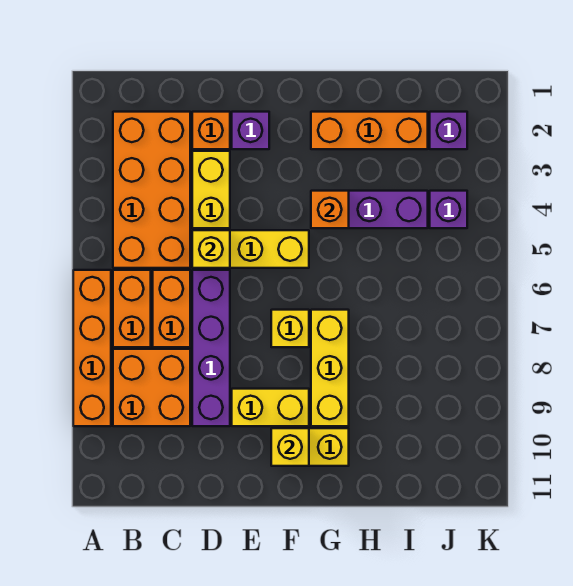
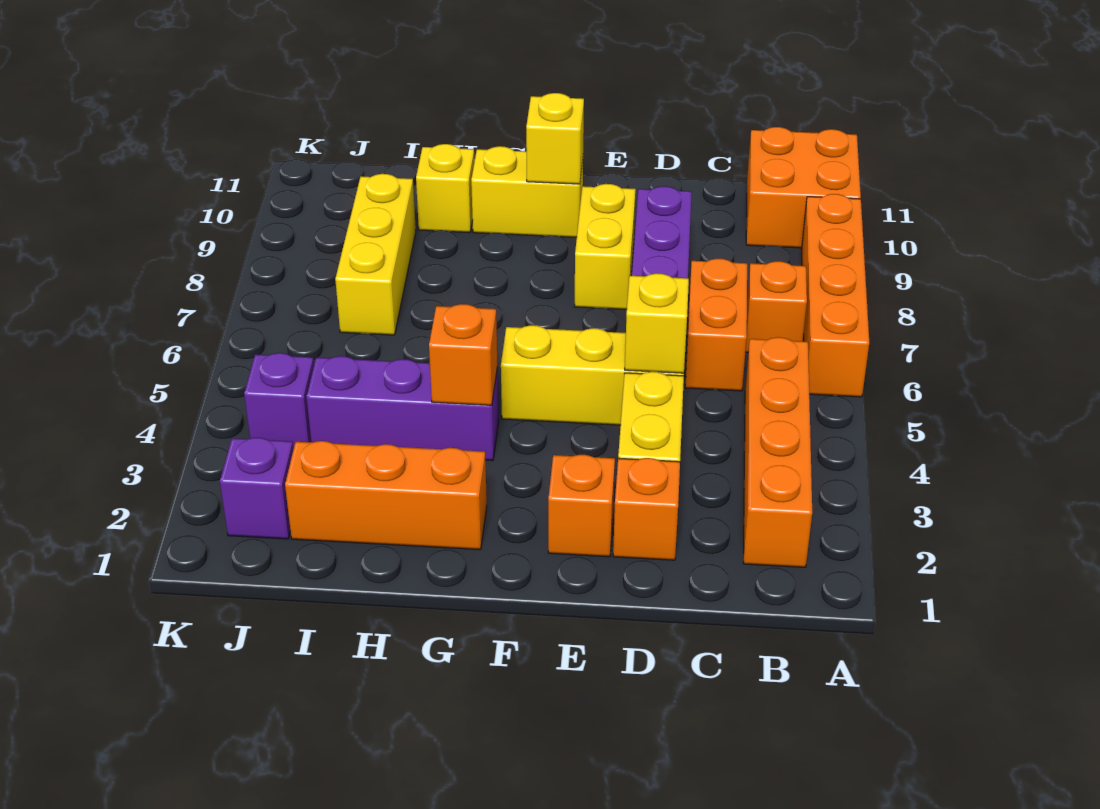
orange brick B2:C5 level 1 -> orange brick B2:B5 level 1
orange brick B6:B7 level 1 -> orange brick B7 level 1
orange brick B8:C9 level 1 -> orange brick A10:B11 level 1
purple brick E2 level 1 -> orange brick E2 level 1
yellow brick E9:F9 level 1 -> yellow brick E8:E9 level 1
yellow brick F7 level 1 -> yellow brick H10 level 1
yellow brick G7:G9 level 1 -> yellow brick I7:I9 level 1

